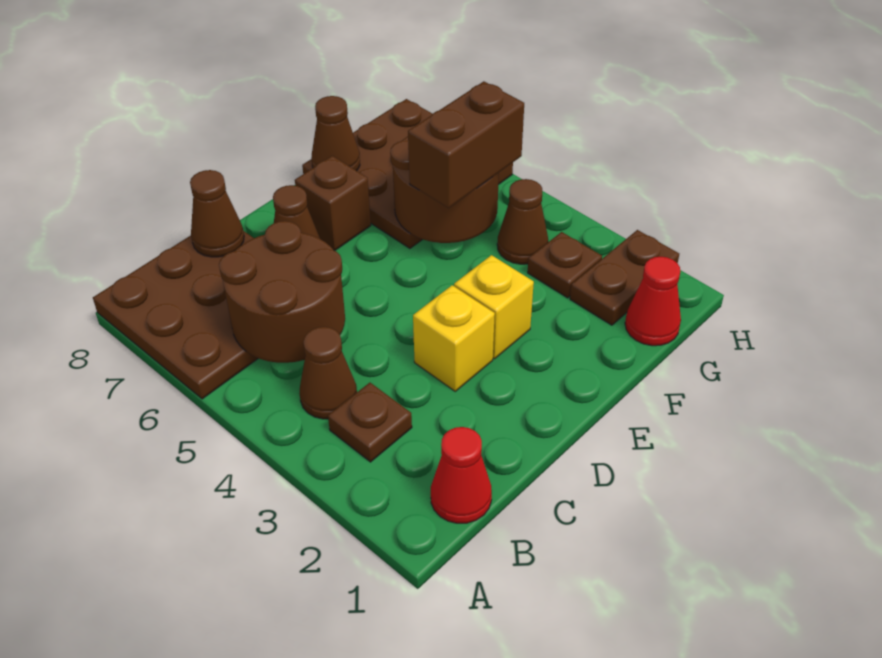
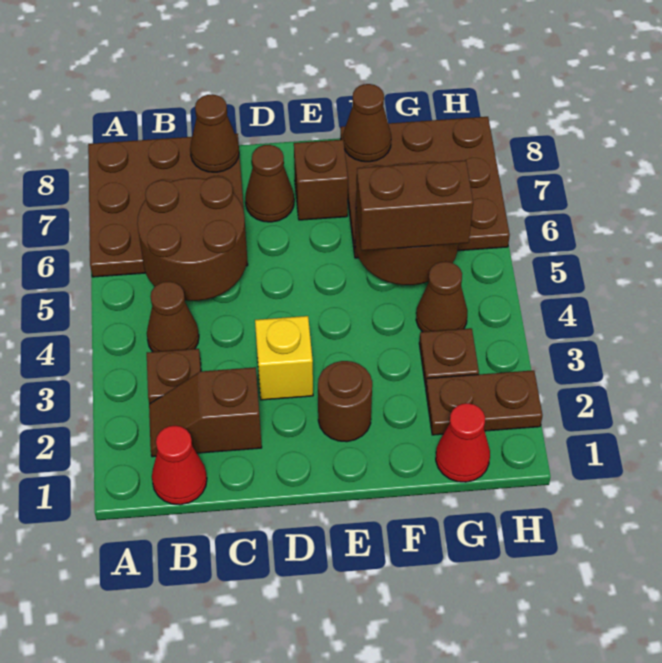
none -> brown slope B2:C2 level 1 top C
none -> brown round brick E2 level 1
yellow brick E3 level 1 -> none

